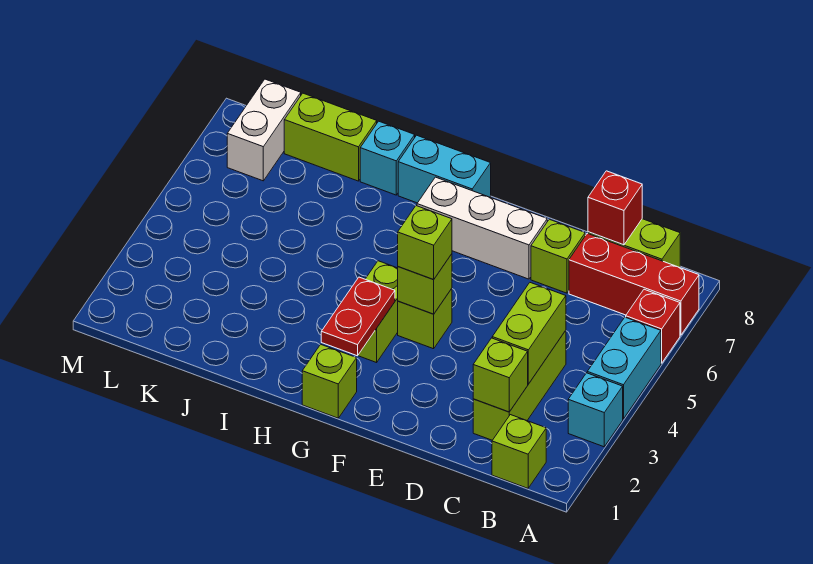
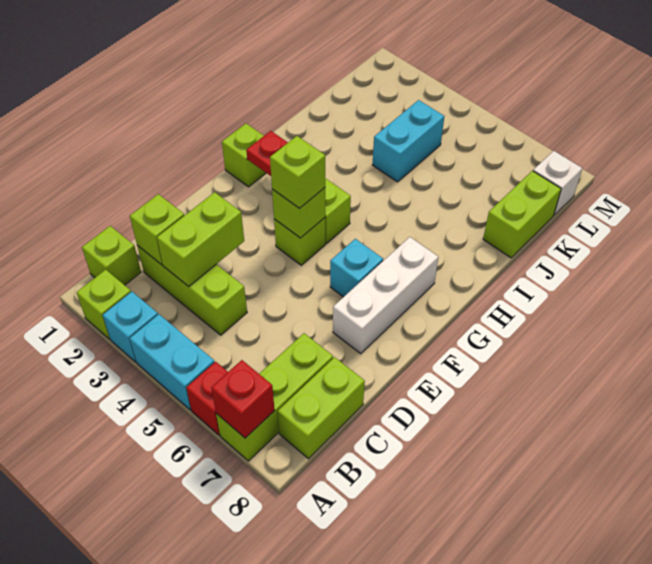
red brick A7:C7 level 1 -> lime brick A7:C7 level 1
lime brick C3:C4 level 2 -> lime brick C3:D3 level 2
red brick C8 level 2 -> red brick A7 level 2
lime brick D7 level 1 -> lime brick A2 level 1
cyan brick G8:H8 level 1 -> cyan brick J4:K4 level 1
cyan brick I8 level 1 -> cyan brick F6 level 1
white brick L7:L8 level 1 -> white brick L8 level 1

